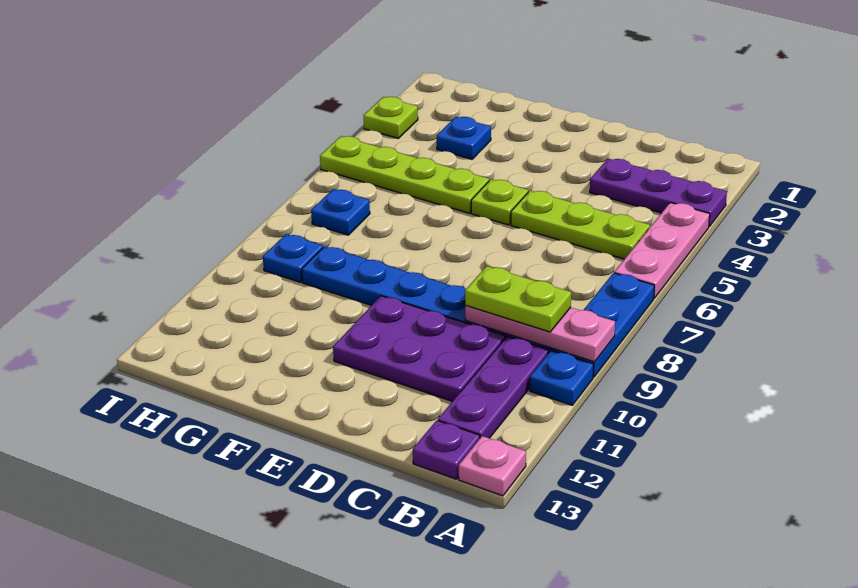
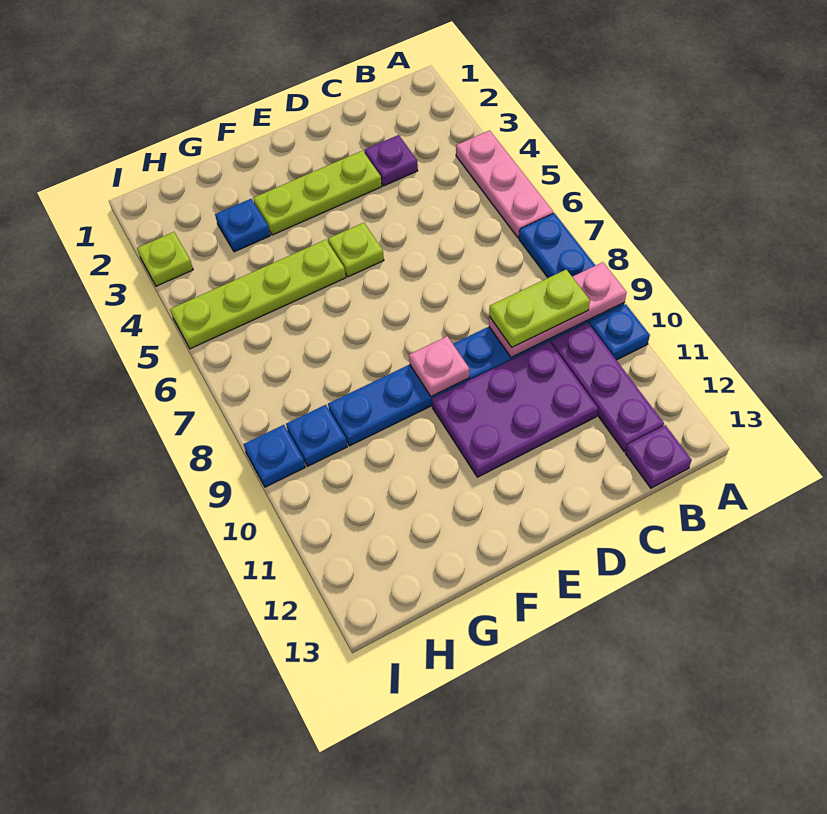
purple plate A3:C3 level 1 -> purple plate C3 level 1
pink plate A13 level 1 -> pink plate E9 level 2
lime plate B5:D5 level 1 -> lime plate D3:F3 level 1
blue plate H7 level 1 -> blue plate I9 level 1

